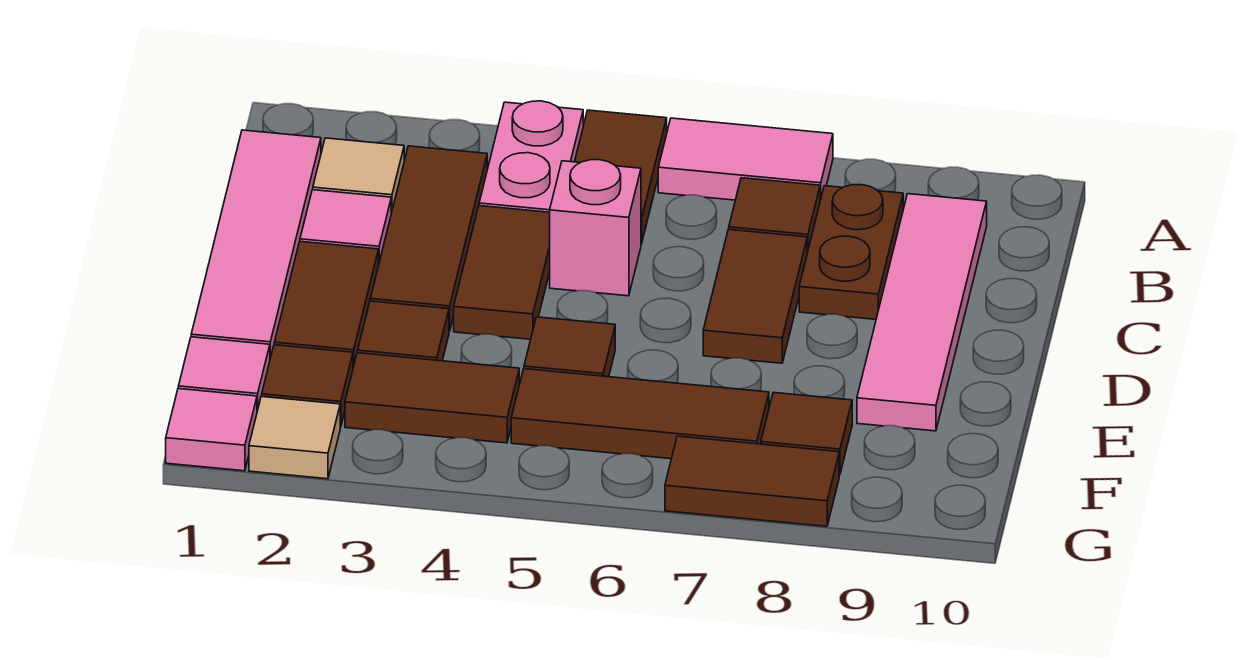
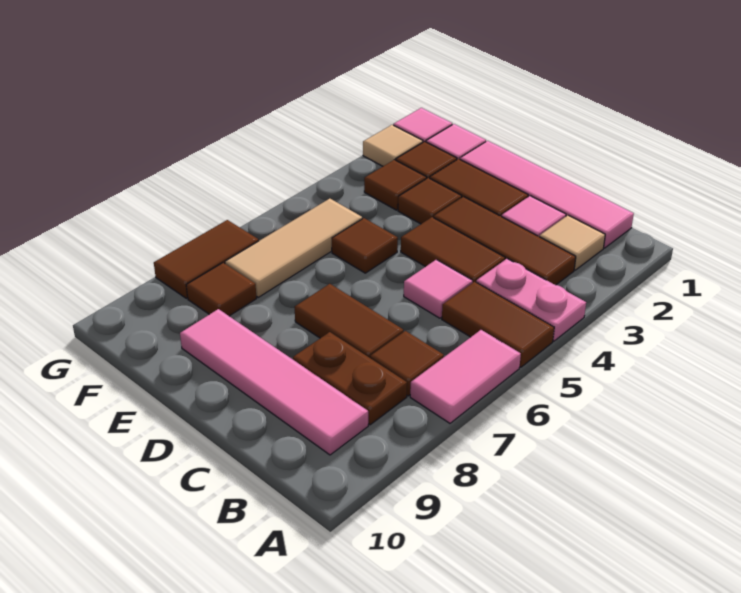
pink brick C5 level 1 -> pink tile C5 level 1
brown tile F3:F4 level 1 -> brown tile F3 level 1
brown tile F5:F7 level 1 -> tan tile F5:F7 level 1

